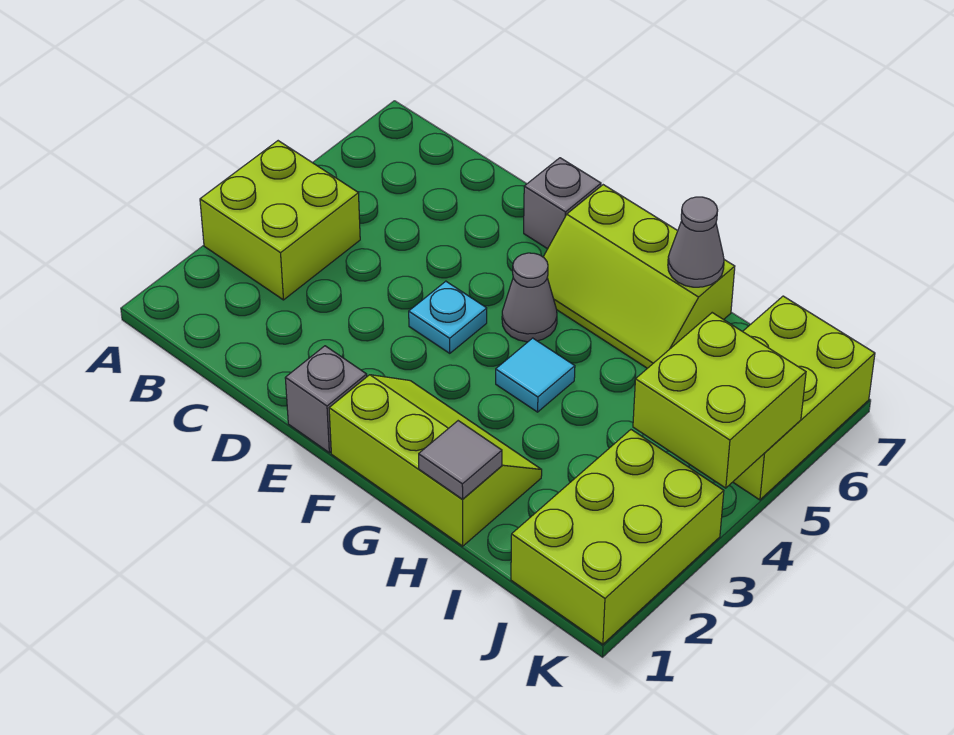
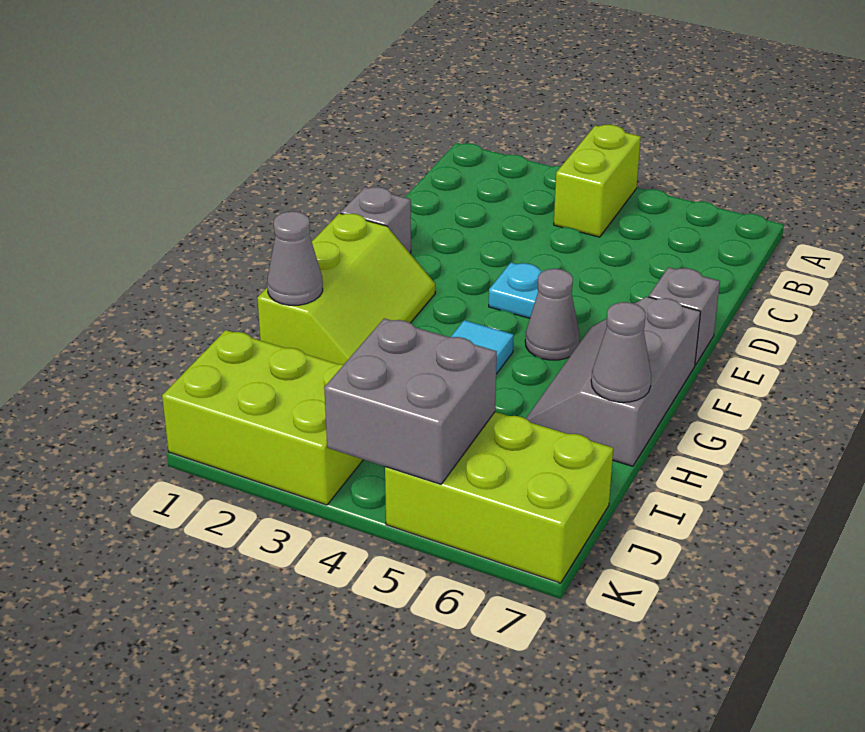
lime brick A3:B4 level 1 -> lime brick A4:B4 level 1
lime slope F6:H7 level 1 top 7 -> grey slope F6:H7 level 1 top 7
grey tile H1 level 2 -> grey cone H1 level 2
lime brick J4:K5 level 2 -> grey brick J4:K5 level 2

